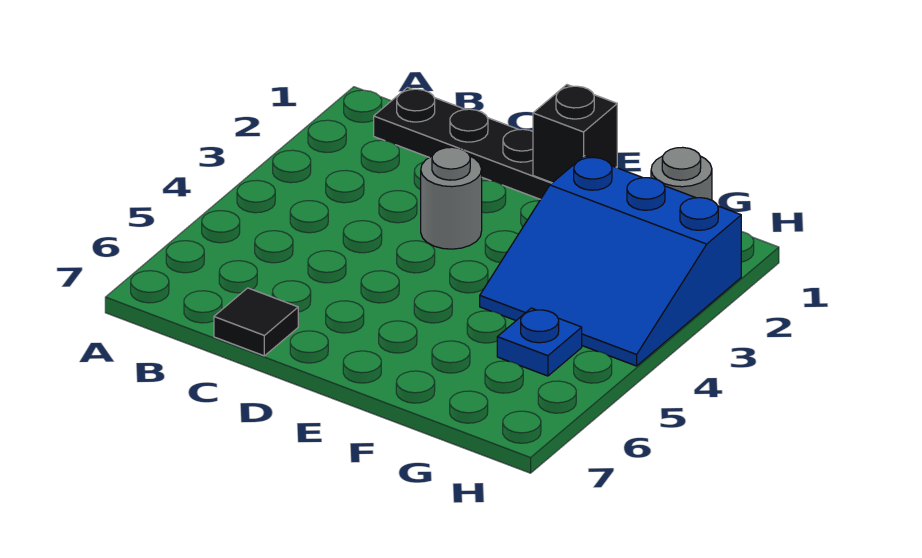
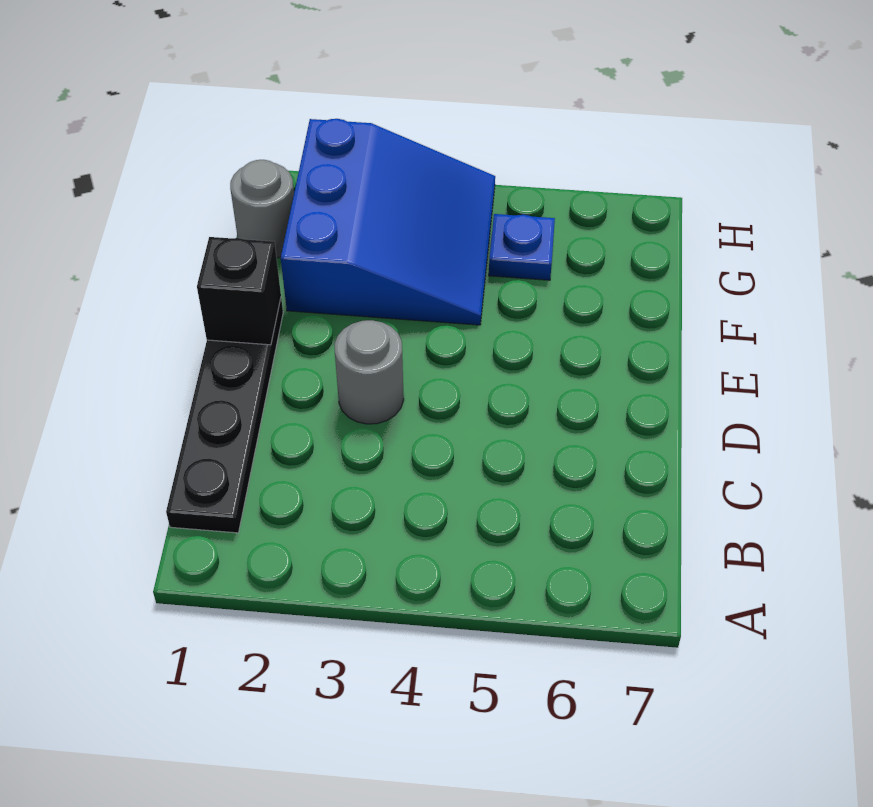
black tile C7 level 1 -> none

